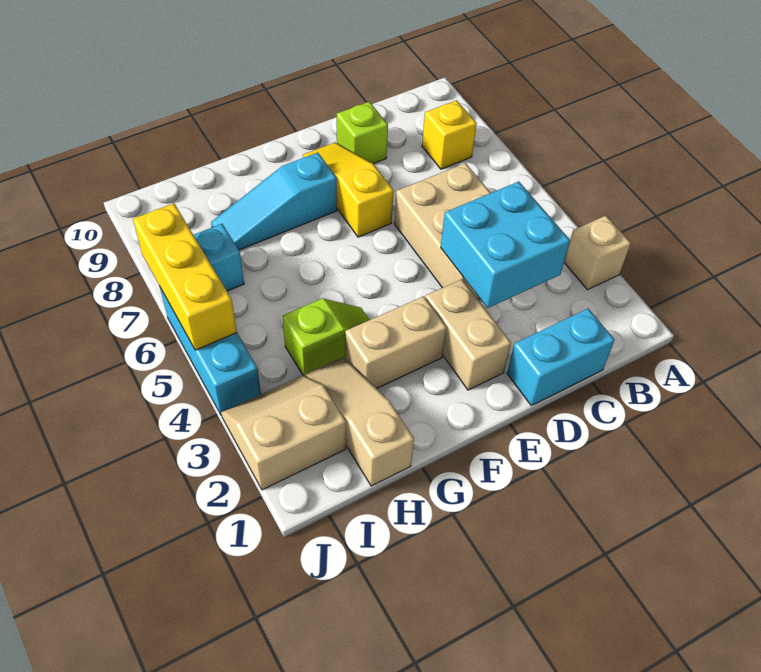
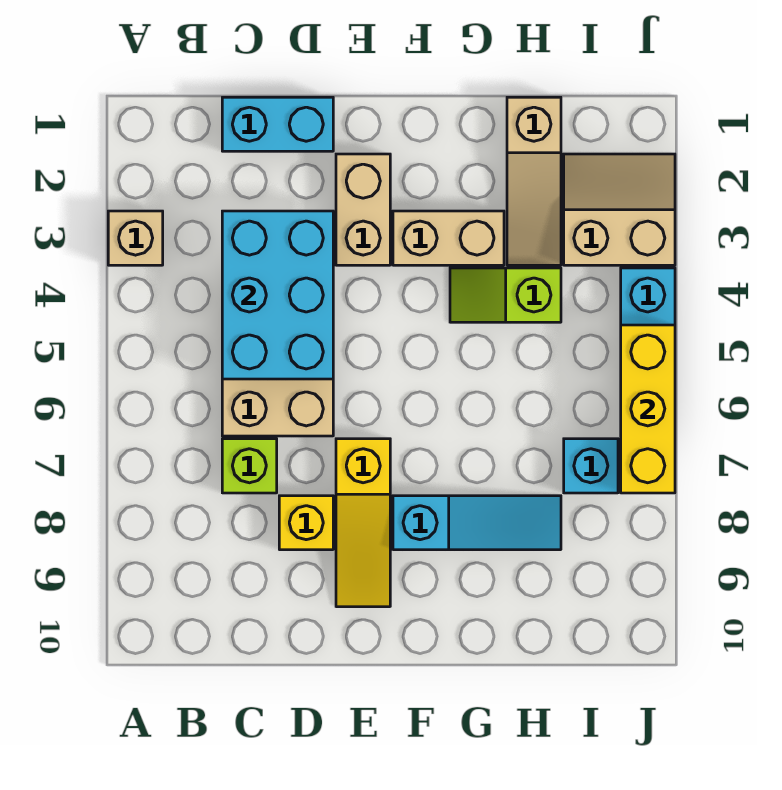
yellow brick B8 level 1 -> yellow brick D8 level 1
cyan brick C3:D4 level 2 -> cyan brick C3:D5 level 2
lime brick D9 level 1 -> lime brick C7 level 1
tan slope I2:J3 level 1 top 2 -> tan slope I2:J3 level 1 top 3

